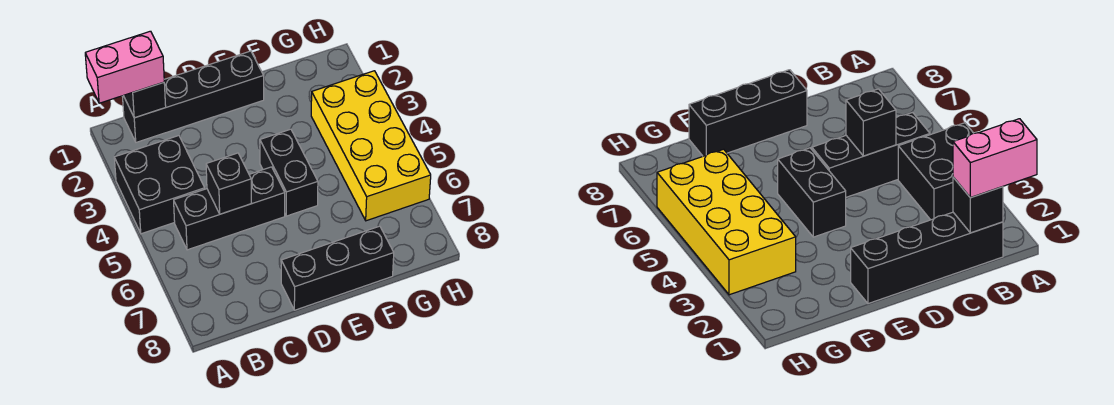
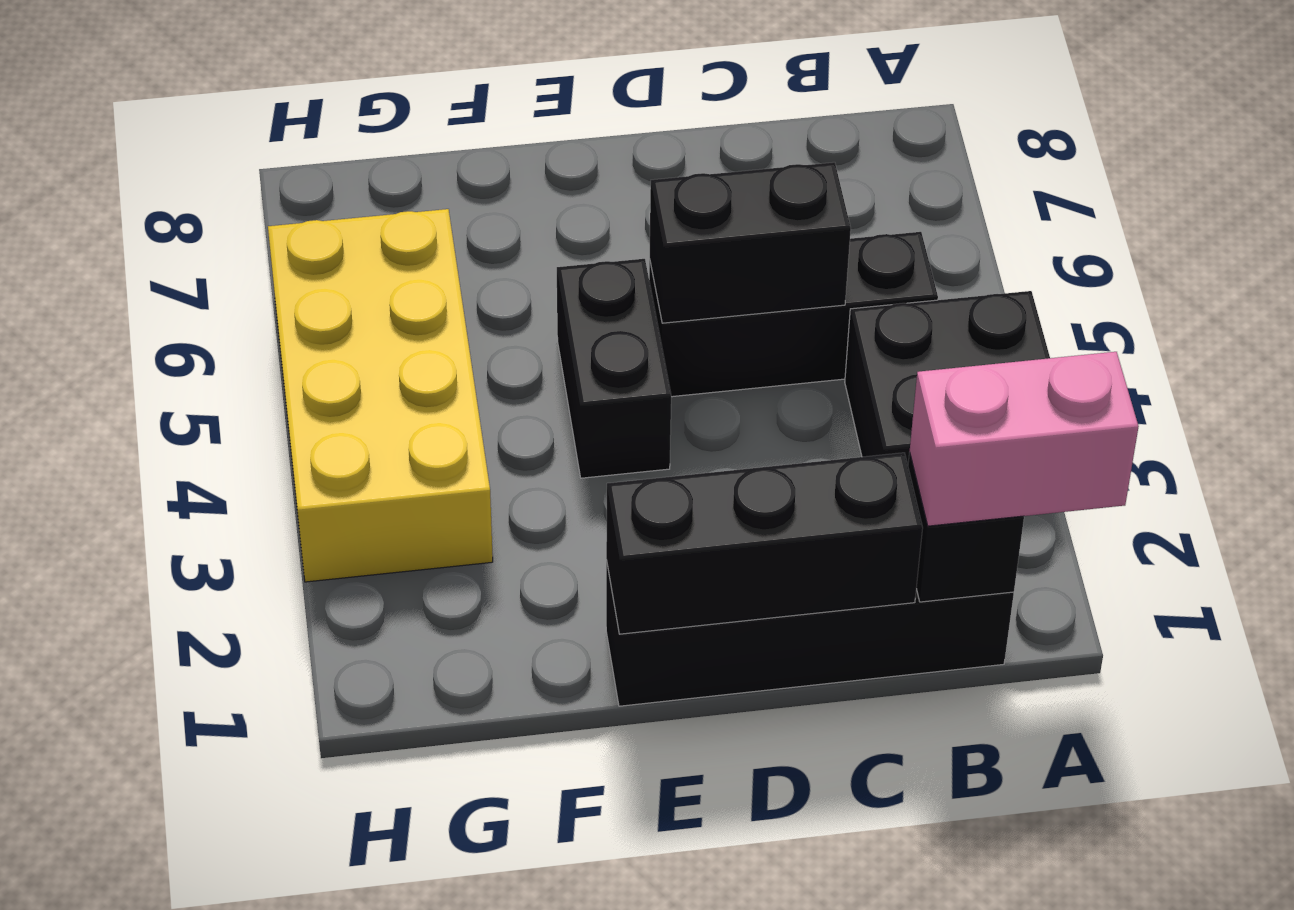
black brick C5 level 2 -> black brick C5:D5 level 2
black brick D8:F8 level 1 -> black brick C1:E1 level 2

